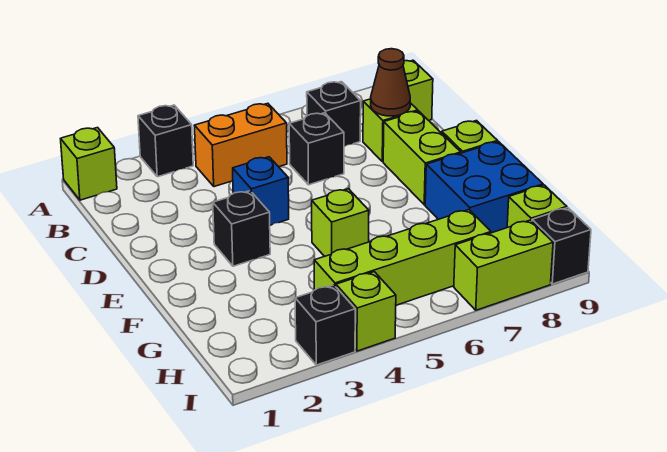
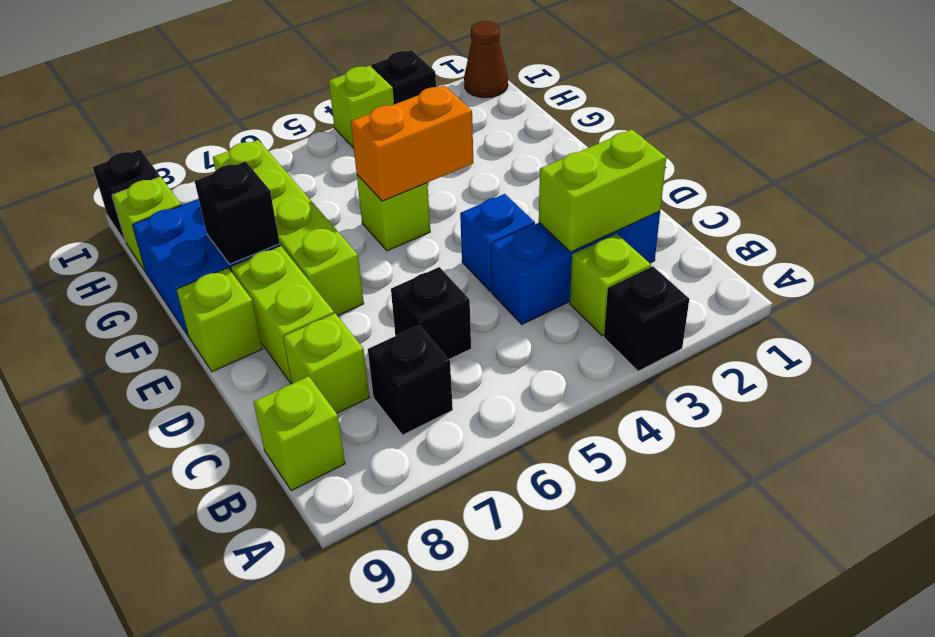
lime brick A1 level 1 -> lime brick B3 level 1
orange brick B4:B5 level 1 -> orange brick F4:F5 level 2
none -> blue brick C2:C4 level 1
brown cone C8 level 2 -> brown cone I1 level 1
black brick E3 level 1 -> black brick F8 level 2
lime brick H4:H7 level 1 -> lime brick E7:H7 level 1
lime brick I7:I8 level 1 -> lime brick C2:C3 level 2

